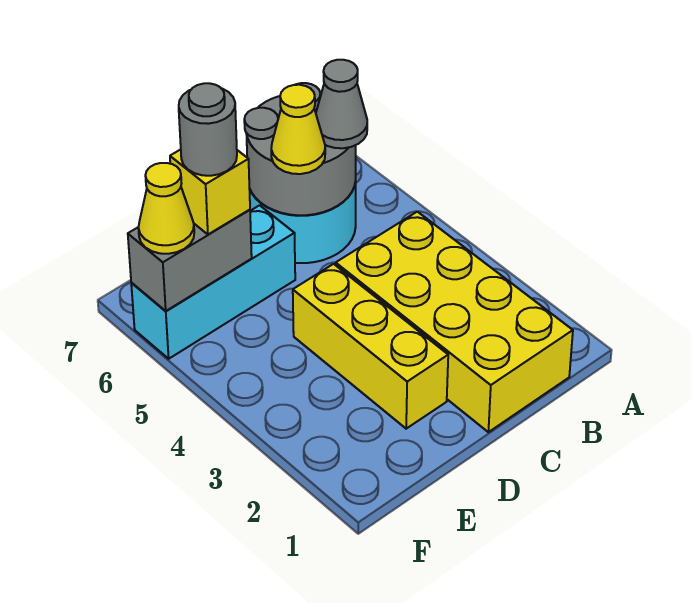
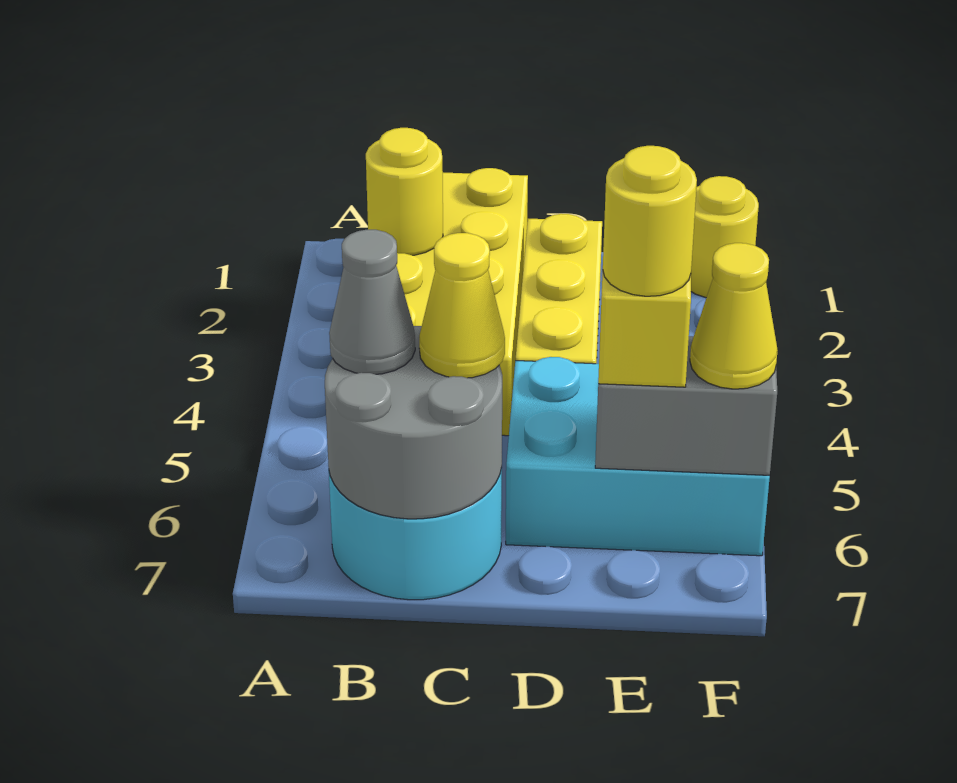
none -> yellow round brick B2 level 2
cyan brick D6:F6 level 1 -> cyan brick D5:F6 level 1
grey round brick E6 level 4 -> yellow round brick E6 level 4
none -> yellow round brick F1 level 1

